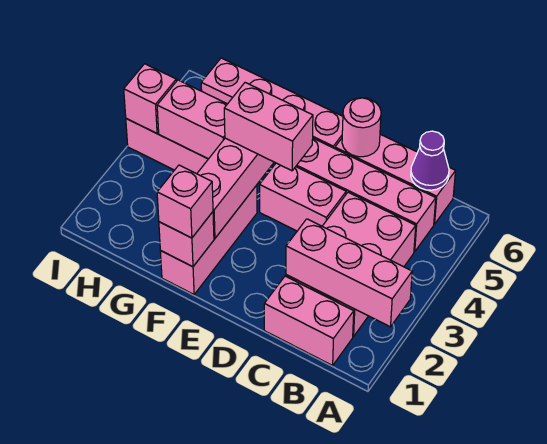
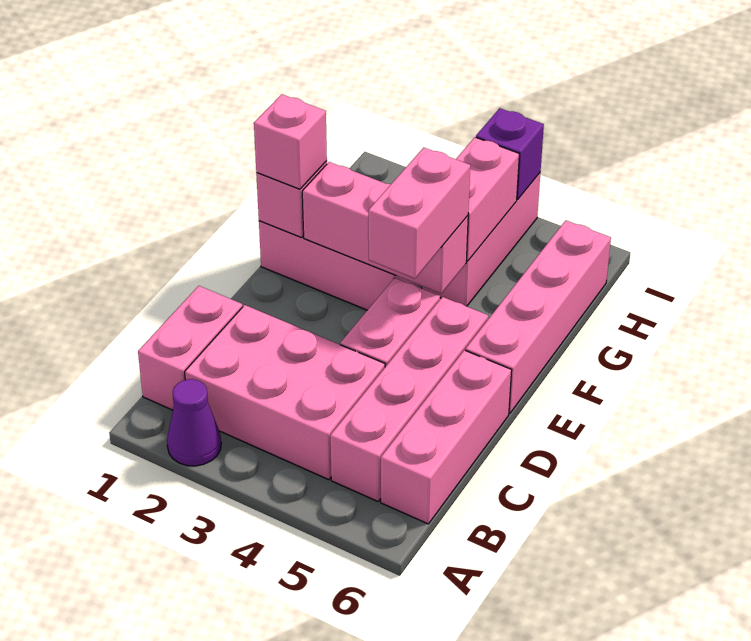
pink brick A2:C2 level 2 -> none
purple cone B6 level 2 -> purple cone A2 level 1
pink round brick D6 level 2 -> none
pink brick I4 level 2 -> purple brick I4 level 2

